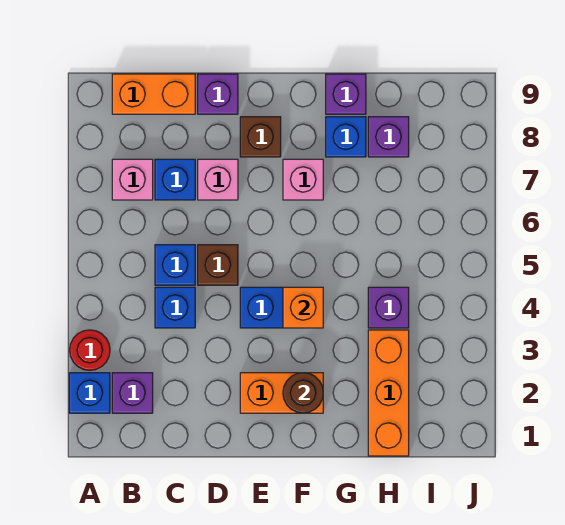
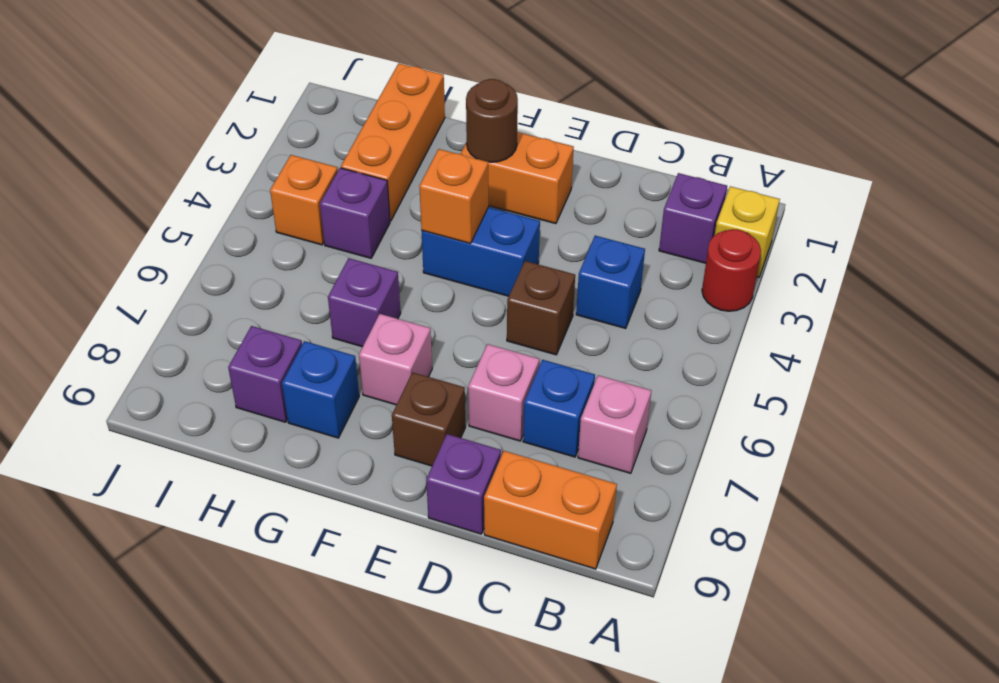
blue brick A2 level 1 -> yellow brick A2 level 1
blue brick C5 level 1 -> none
purple brick G9 level 1 -> purple brick G6 level 1
none -> orange brick I4 level 1

